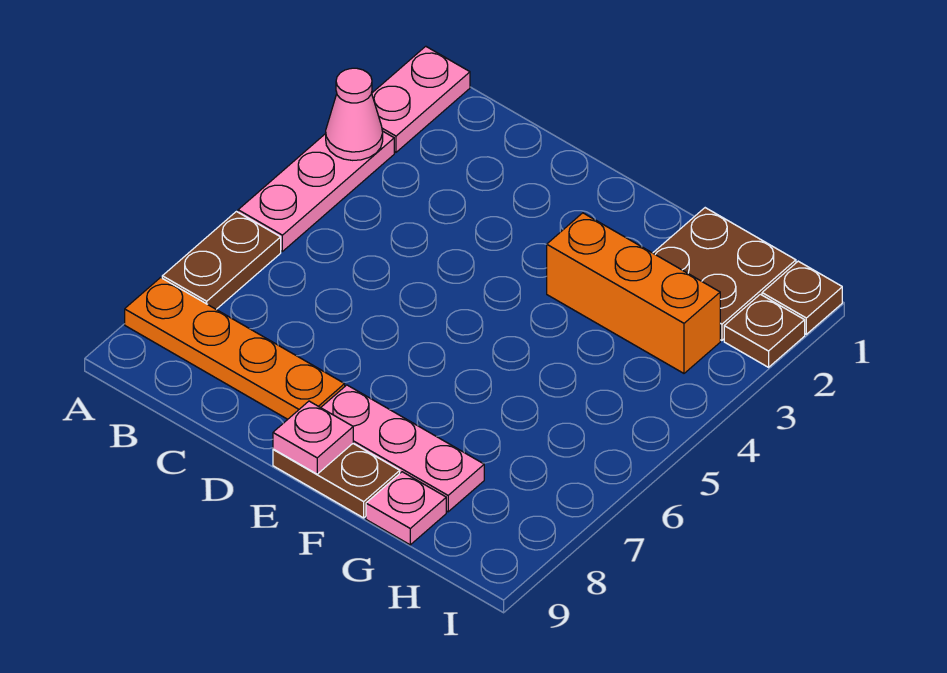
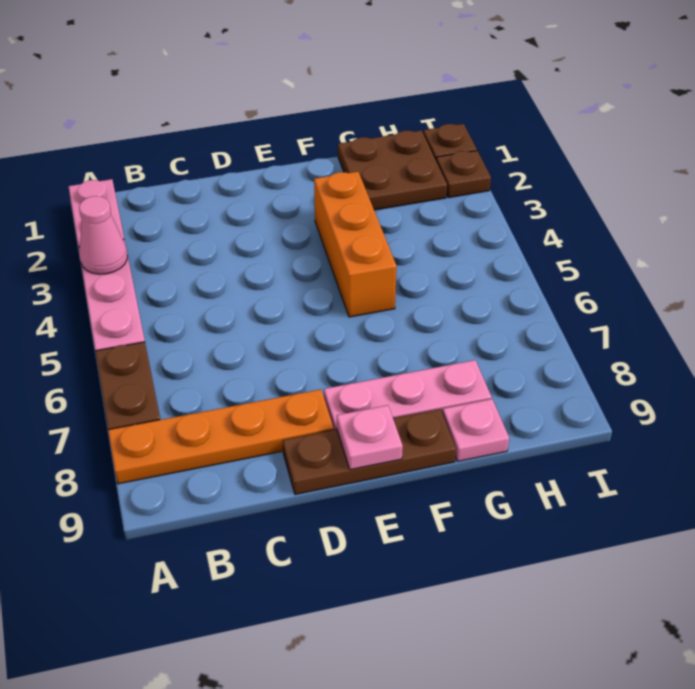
brown plate E9:F9 level 1 -> brown plate D9:F9 level 1
orange brick F3:H3 level 1 -> orange brick F3:F5 level 1

